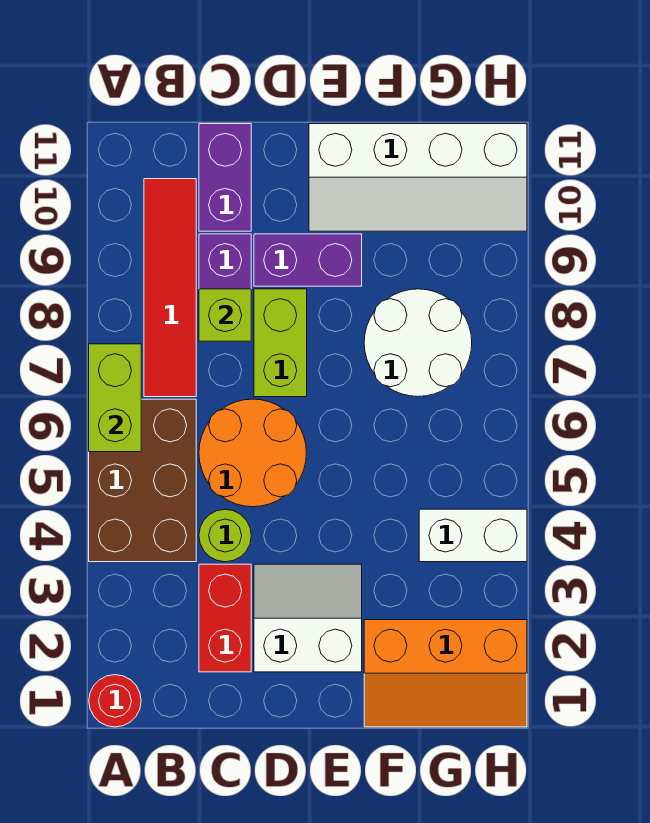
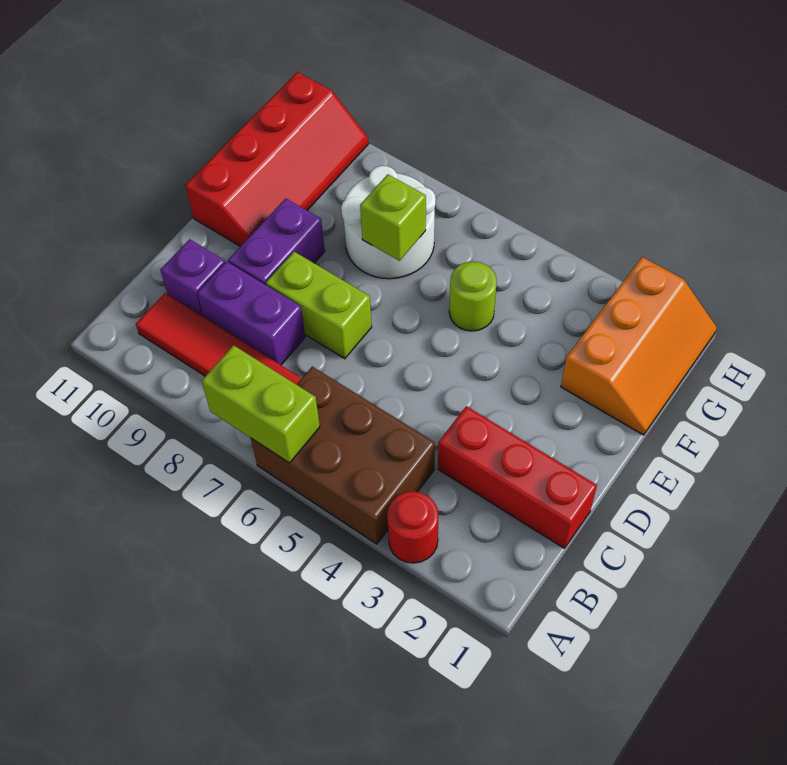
red round brick A1 level 1 -> red round brick A3 level 1
red brick C2:C3 level 1 -> red brick C1:C3 level 1
lime round brick C4 level 1 -> lime round brick F5 level 1
orange round brick C5:D6 level 1 -> none
lime brick C8 level 2 -> lime brick F7 level 2
purple brick C10:C11 level 1 -> purple brick C10 level 1
white slope D2:E3 level 1 top 2 -> none
white slope E10:H11 level 1 top 11 -> red slope E10:H11 level 1 top 11
white brick G4:H4 level 1 -> none

